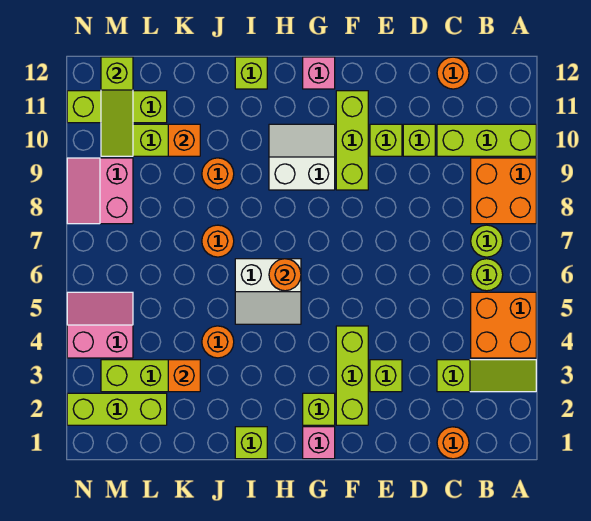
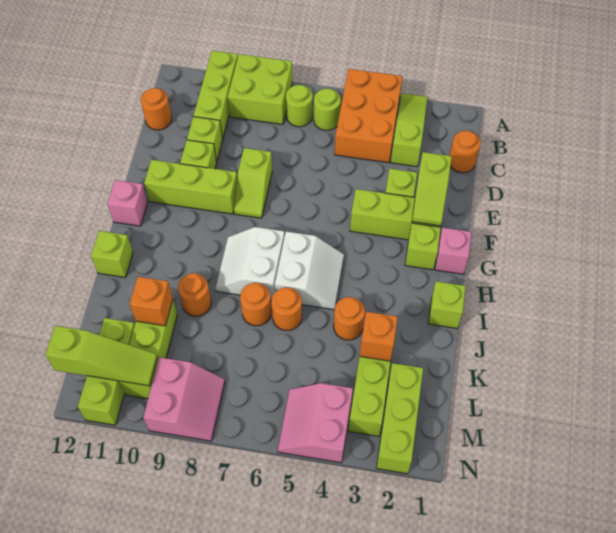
orange brick A4:B5 level 1 -> orange brick A4:C5 level 1
orange brick A8:B9 level 1 -> lime brick A8:B9 level 1
none -> lime slope E2:F2 level 2 top E
none -> lime slope E8:F8 level 1 top E
white slope G9:H10 level 1 top 9 -> white slope H7:I8 level 1 top 7
orange round brick H6 level 2 -> orange round brick J6 level 1
pink slope M8:N9 level 1 top M -> pink slope M8:N9 level 1 top 9

